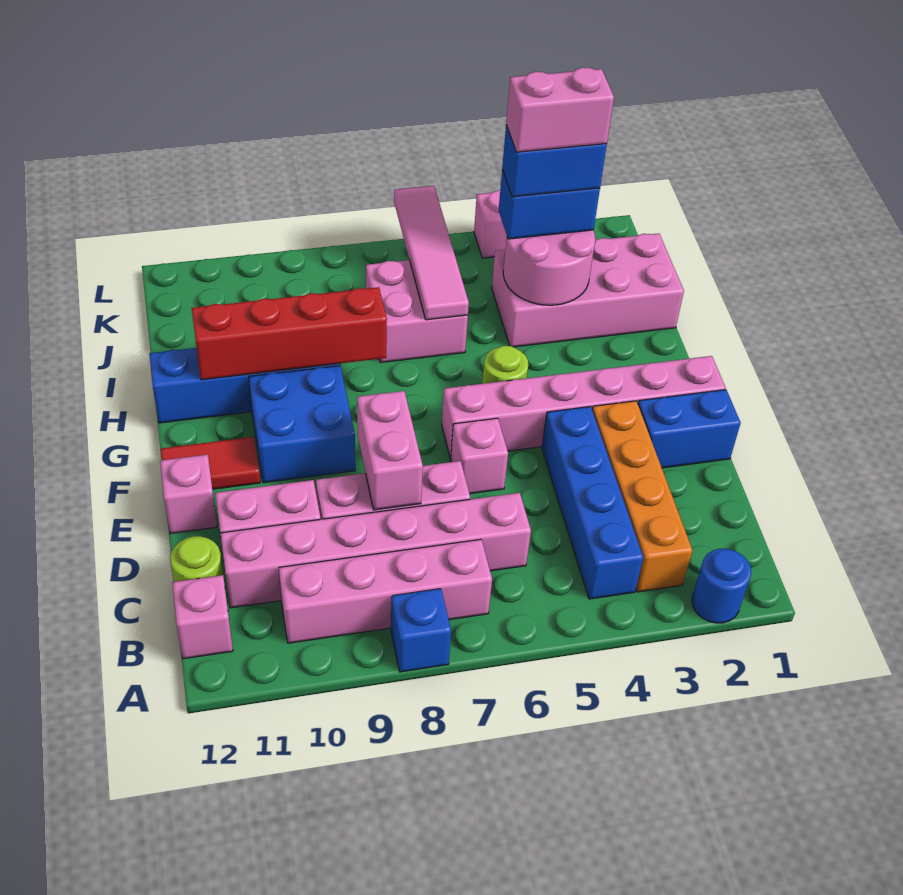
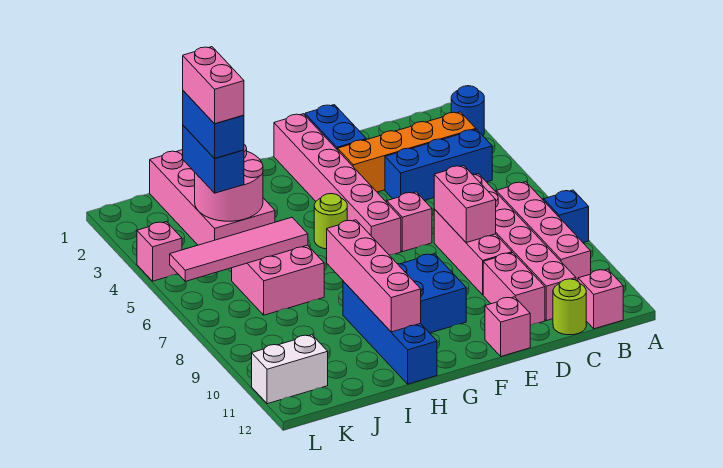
blue brick B4:E4 level 1 -> blue brick B4:D4 level 1
pink brick D8:E8 level 2 -> pink brick D7:D8 level 2
red tile F11:F12 level 1 -> none
red brick H8:H11 level 2 -> pink brick H8:H11 level 2
none -> white brick K11:L11 level 1

